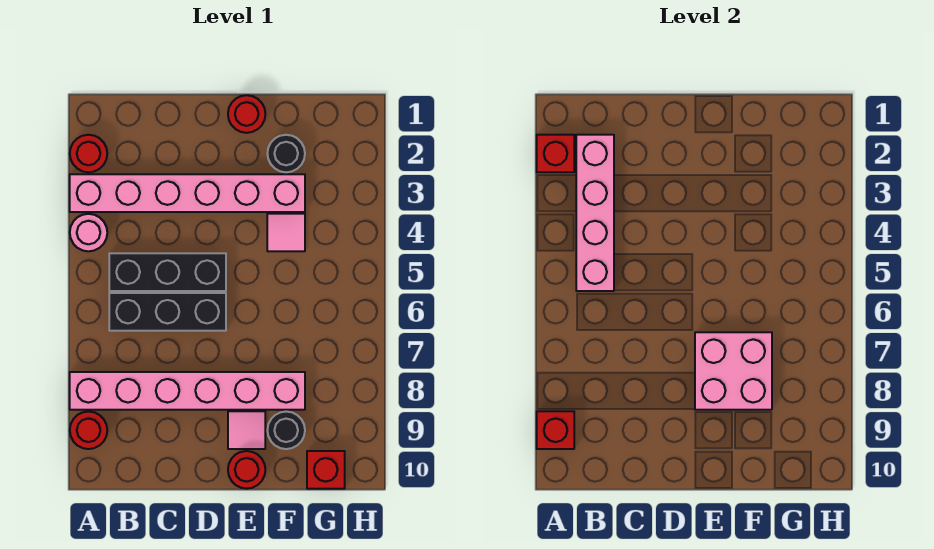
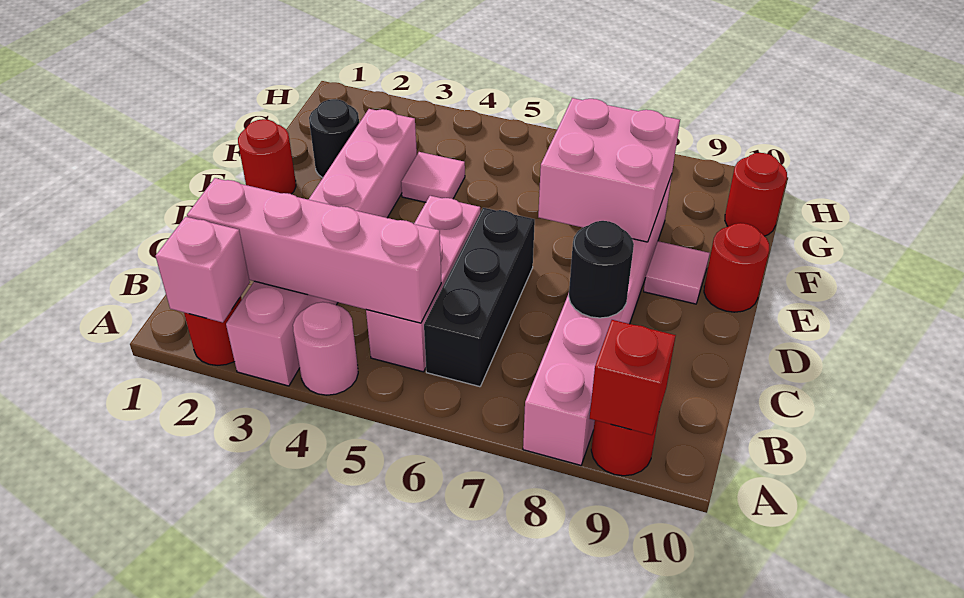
red brick A2 level 2 -> pink brick A2 level 2
black brick B5:D5 level 1 -> pink brick B5:D5 level 1
black round brick F9 level 1 -> black round brick C8 level 2
red brick G10 level 1 -> red round brick G10 level 1

